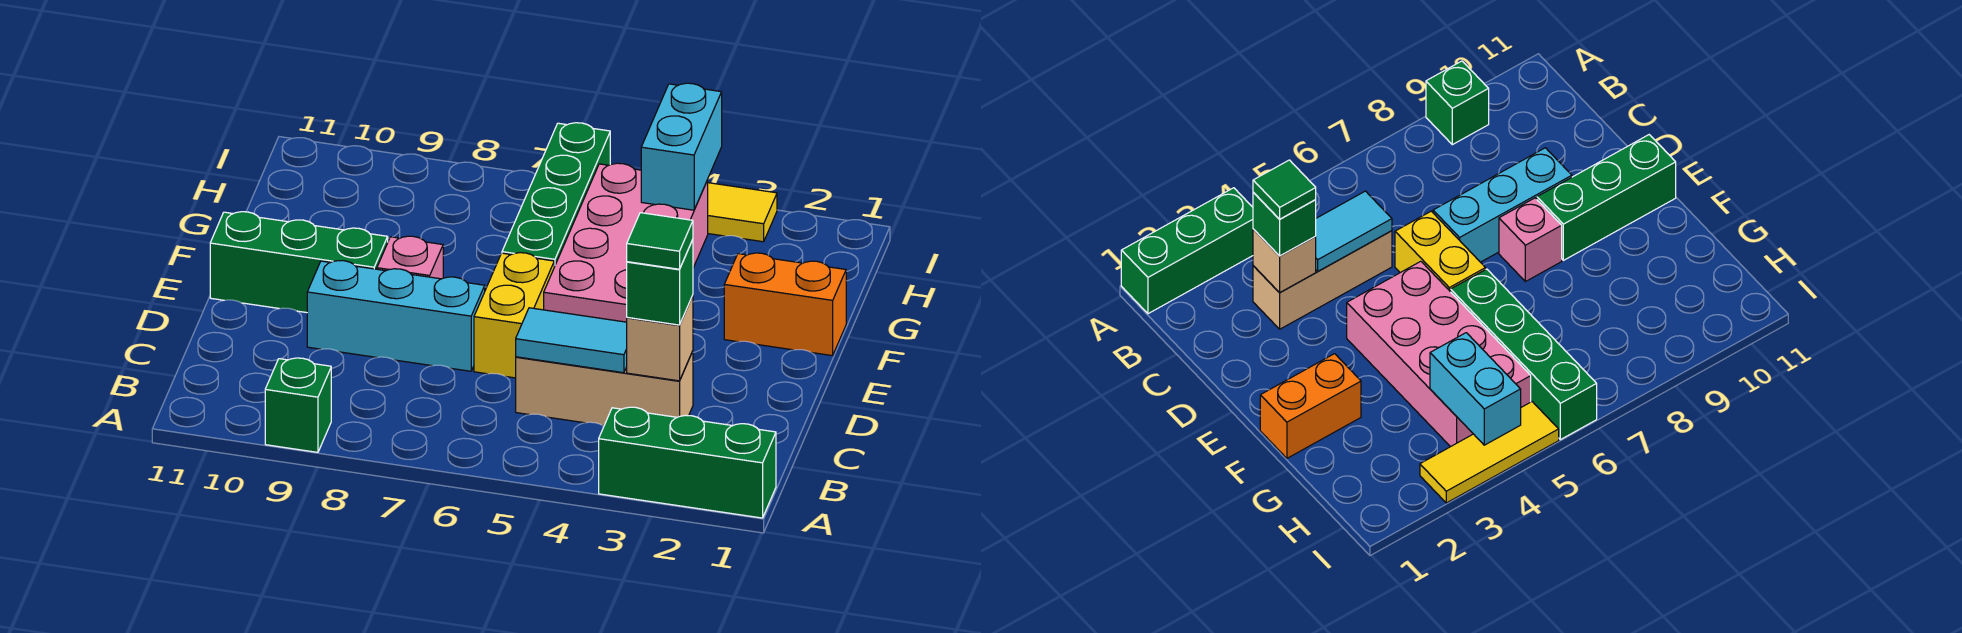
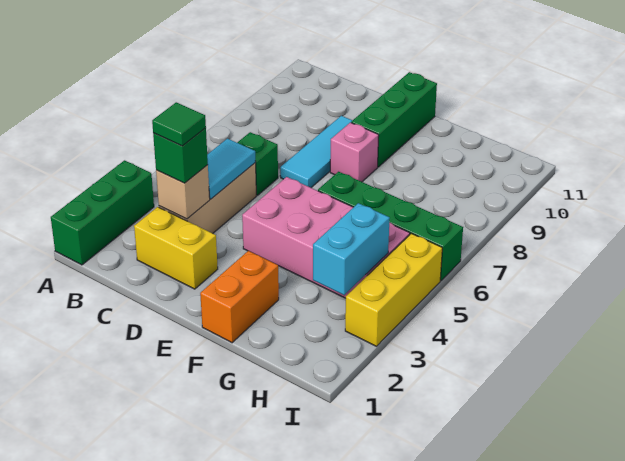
green brick A9 level 1 -> green brick C6 level 1
yellow brick D6:E6 level 1 -> yellow brick C2:D2 level 1
cyan brick D7:D9 level 1 -> cyan tile D7:D9 level 1
cyan brick H4:I4 level 2 -> cyan brick H3:H4 level 2
yellow tile I3:I5 level 1 -> yellow brick I3:I5 level 1

